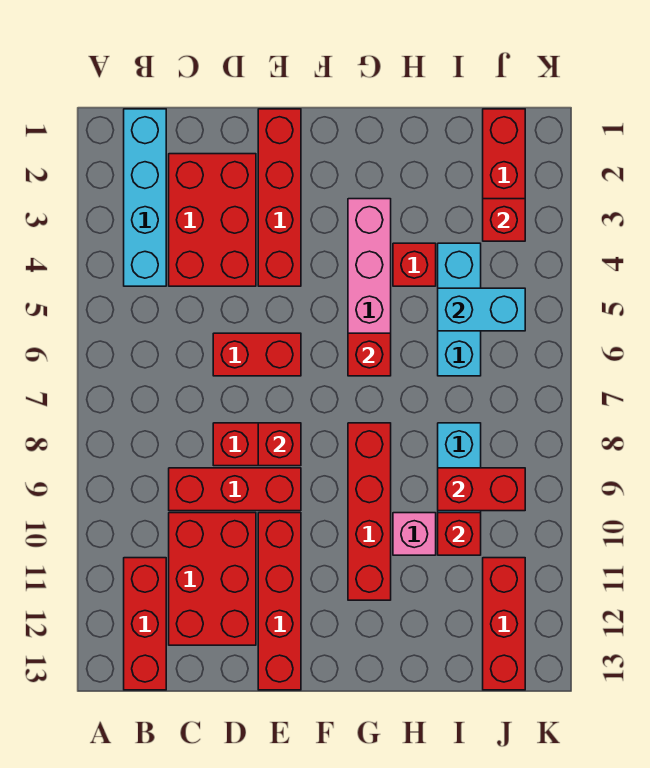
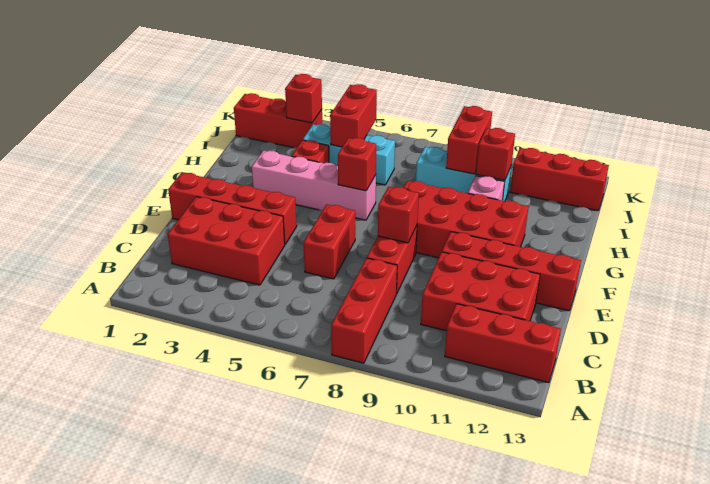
cyan brick B1:B4 level 1 -> none
red brick C9:E9 level 1 -> red brick A8:C8 level 1
red brick G8:G11 level 1 -> red brick F8:G11 level 1
cyan brick I5:J5 level 2 -> red brick I5:J5 level 2

